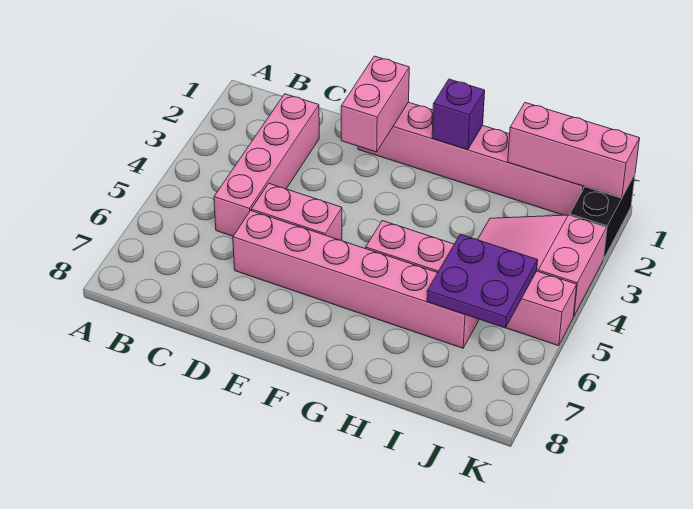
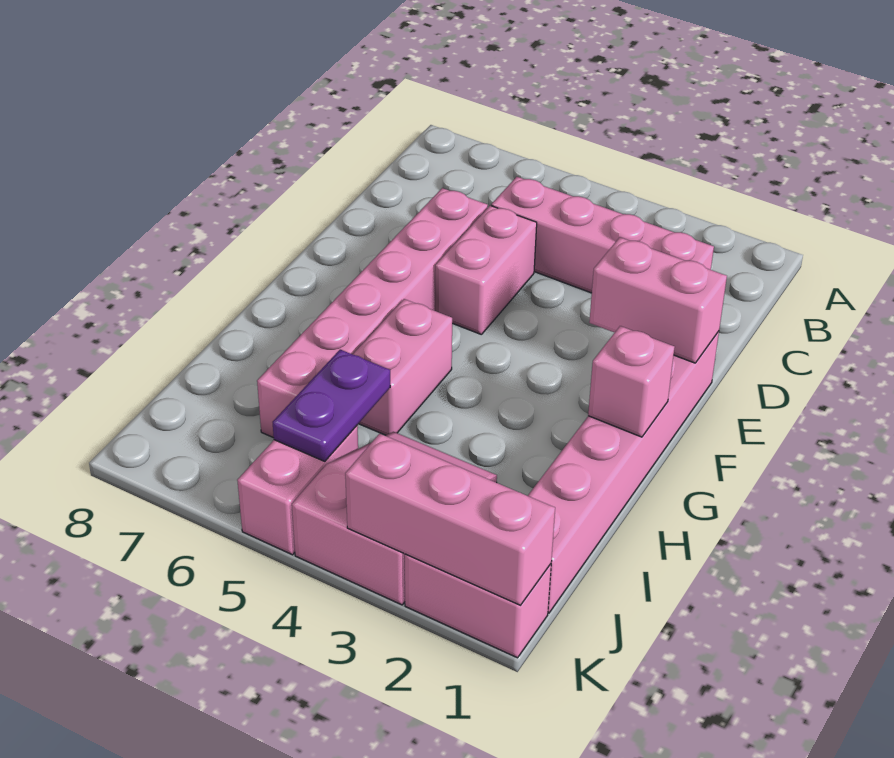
purple brick G1 level 2 -> pink brick G1 level 2
pink brick I1:K1 level 2 -> pink brick K1:K3 level 2
purple plate I5:J6 level 2 -> purple plate I5:J5 level 2
black brick K1:K2 level 1 -> pink brick K1:K2 level 1

